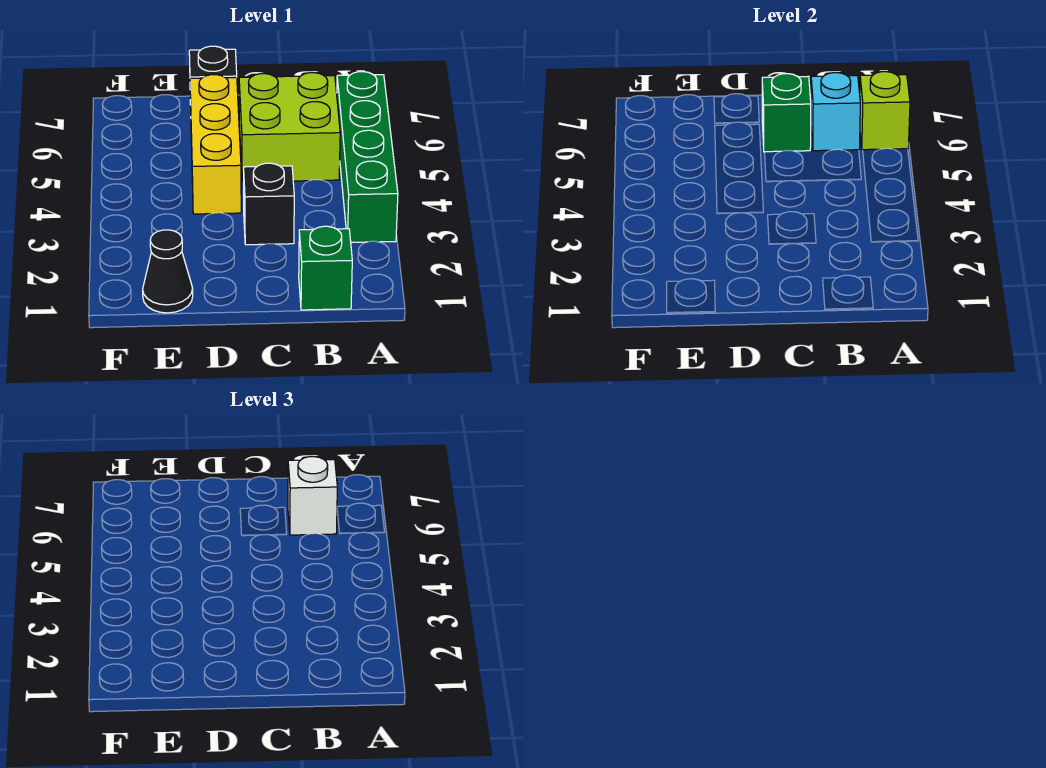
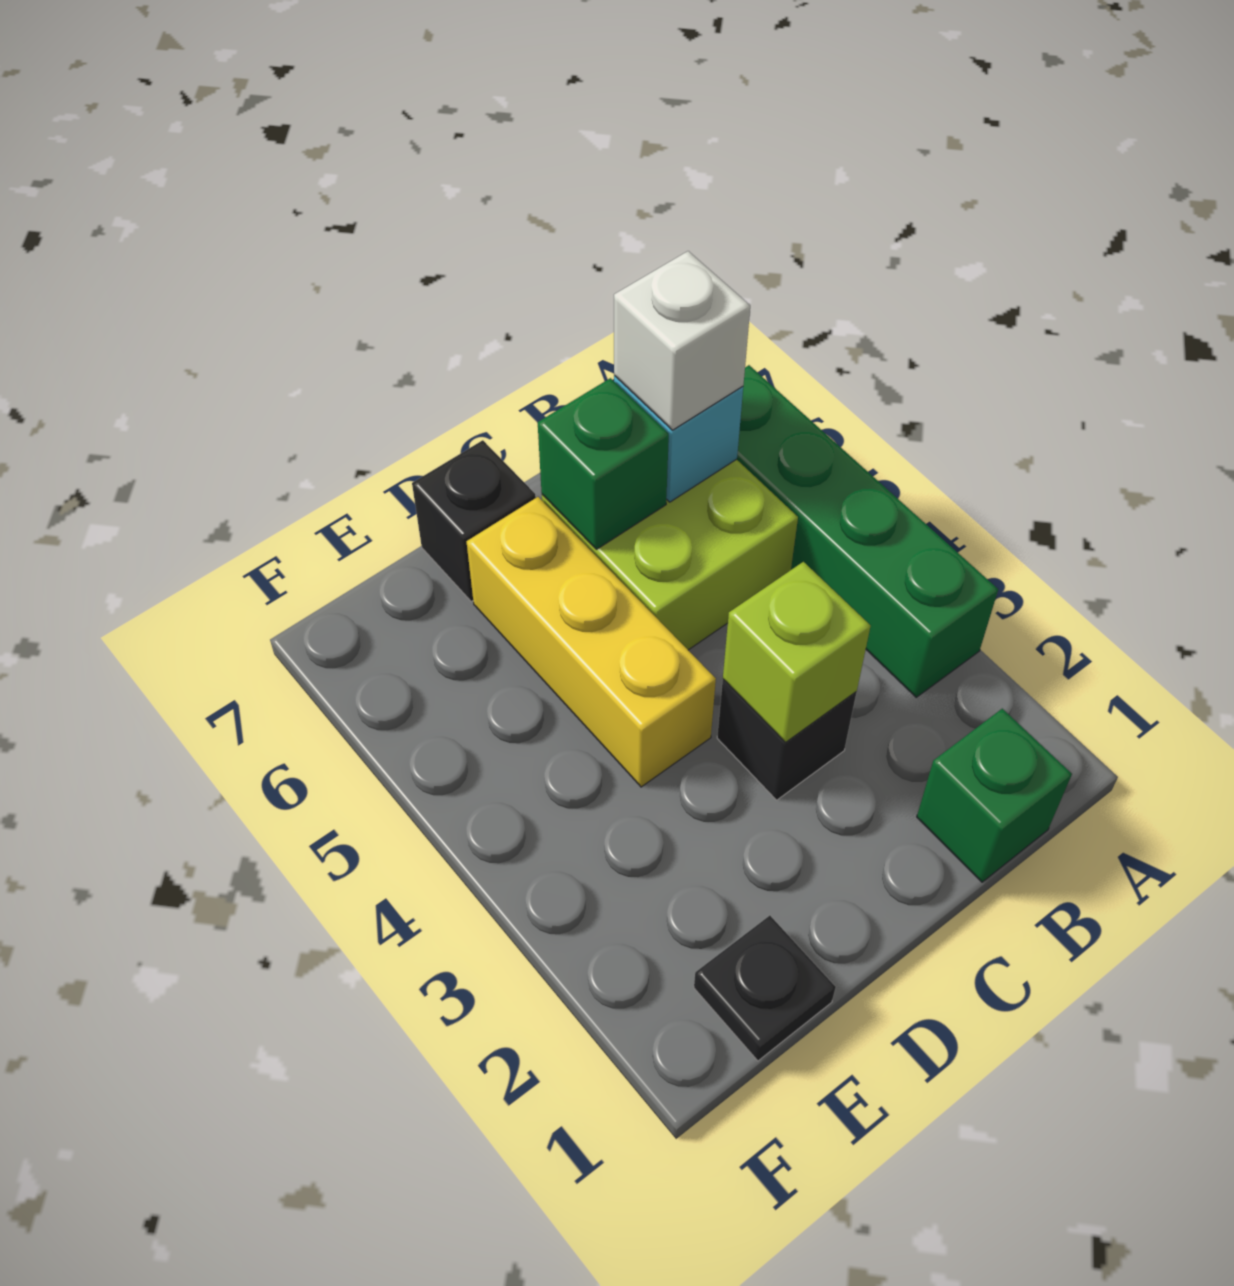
lime brick A6 level 2 -> lime brick C3 level 2
black cone E1 level 1 -> black plate E1 level 1

